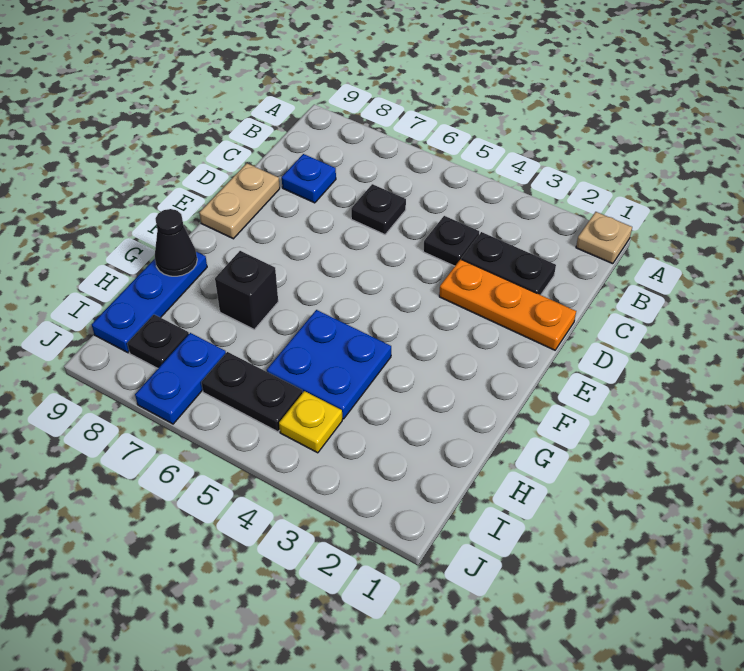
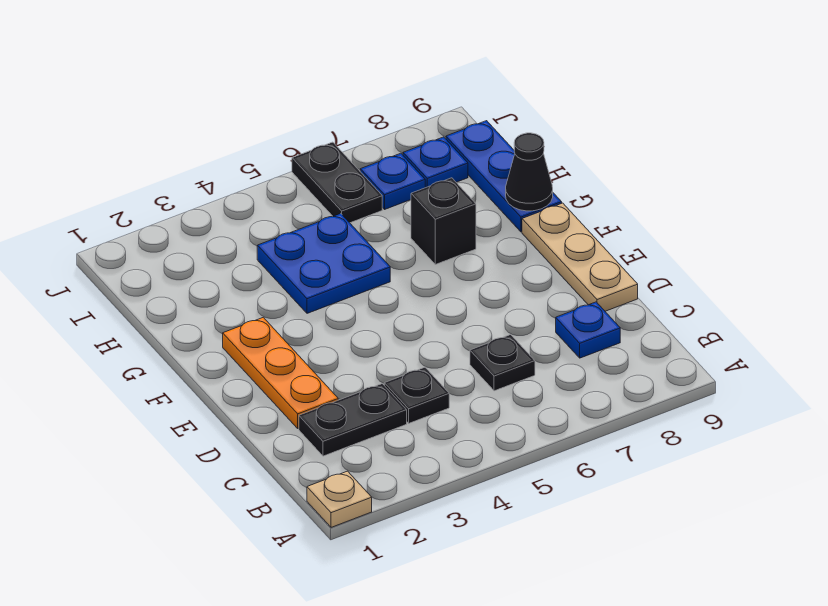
orange plate D1:D3 level 1 -> orange plate D2:F2 level 1
tan plate D9:E9 level 1 -> tan plate D9:F9 level 1
yellow plate I4 level 1 -> none
black plate I5:I6 level 1 -> black plate I6:J6 level 1
blue plate I7:J7 level 1 -> blue plate I7 level 1
black plate I8 level 1 -> blue plate I8 level 1

